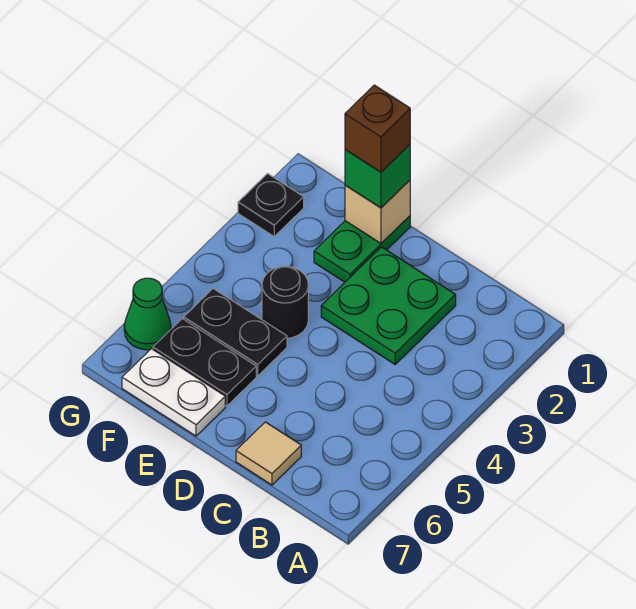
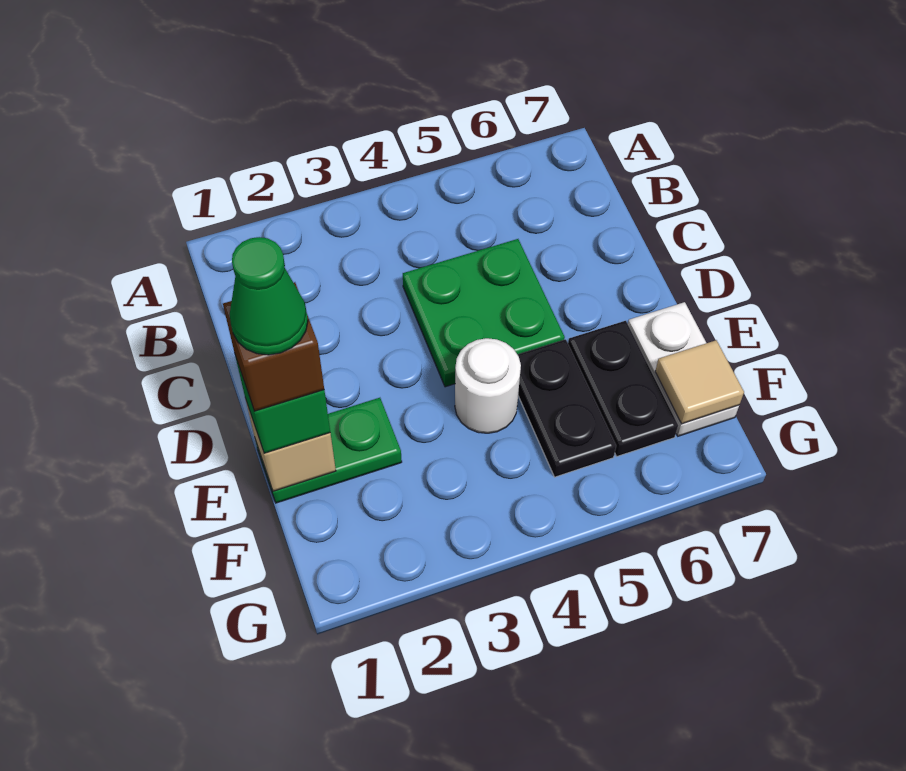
green plate C2:D3 level 1 -> green plate C4:D5 level 1
tan tile C7 level 1 -> tan tile F7 level 2
black round brick E4 level 1 -> white round brick E4 level 1
black plate G2 level 1 -> none
green cone G6 level 1 -> green cone E1 level 5

